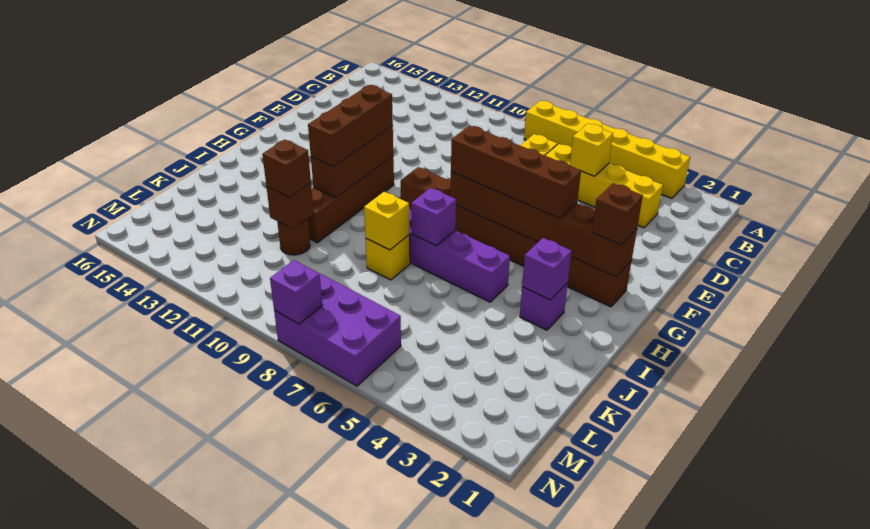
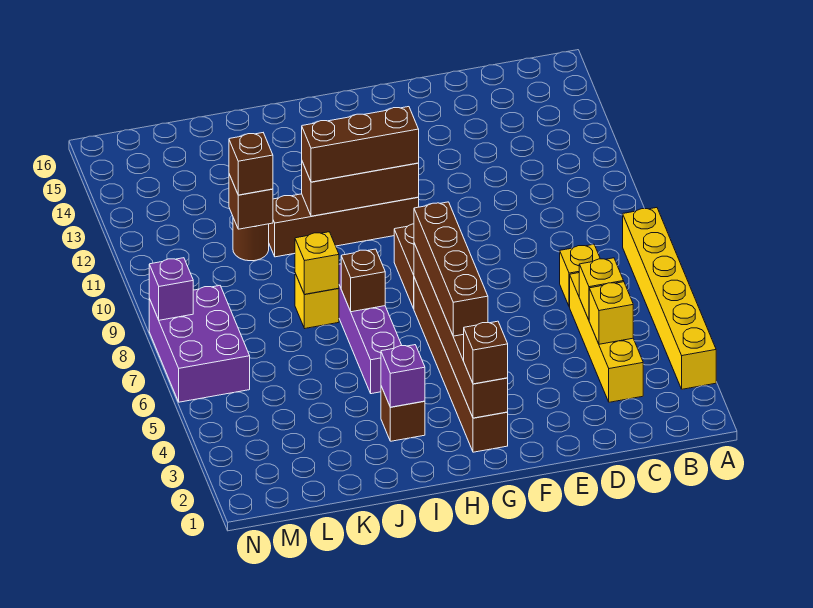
none -> yellow brick C4 level 2
purple brick I3 level 1 -> brown brick I3 level 1
purple brick I7 level 2 -> brown brick I7 level 2

